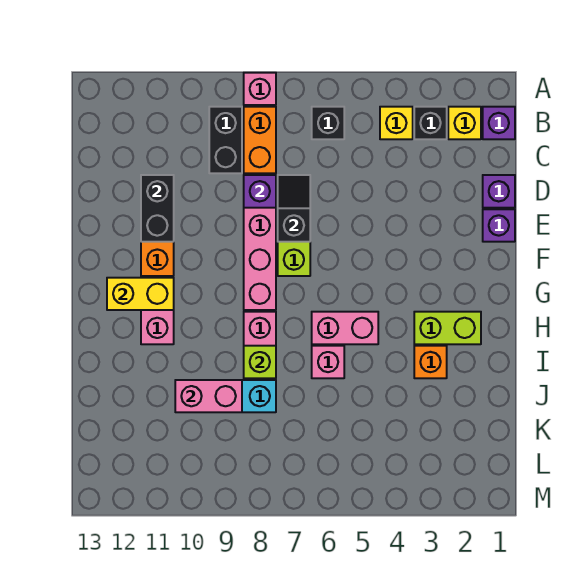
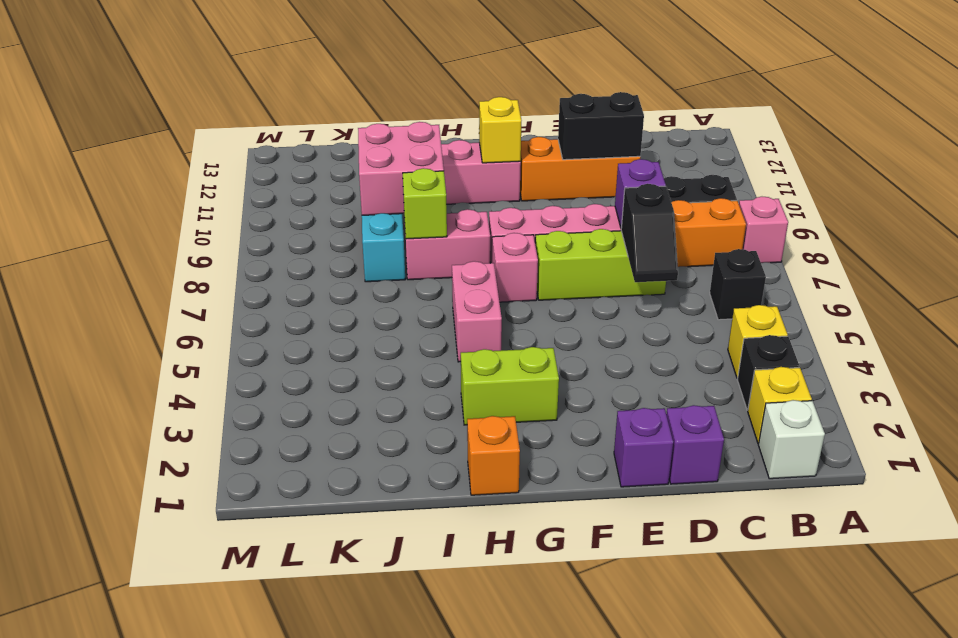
purple brick B1 level 1 -> white brick B1 level 1
black slope D7:E7 level 2 top E -> black slope D6:D7 level 2 top 7
yellow brick G11:G12 level 2 -> yellow brick G11 level 2
lime brick H2:H3 level 1 -> lime brick G3:H3 level 1
orange brick I3 level 1 -> orange brick H1 level 1
pink brick I6 level 1 -> pink brick G7 level 1
pink brick J9:J10 level 2 -> pink brick I9:J10 level 2

